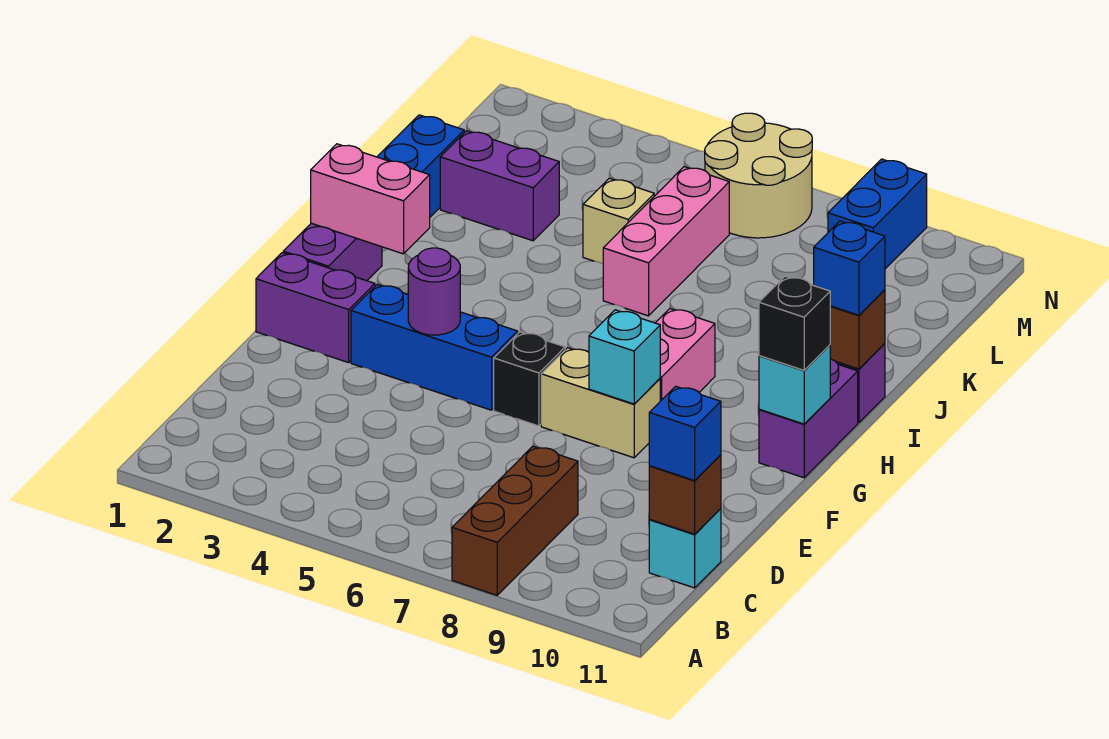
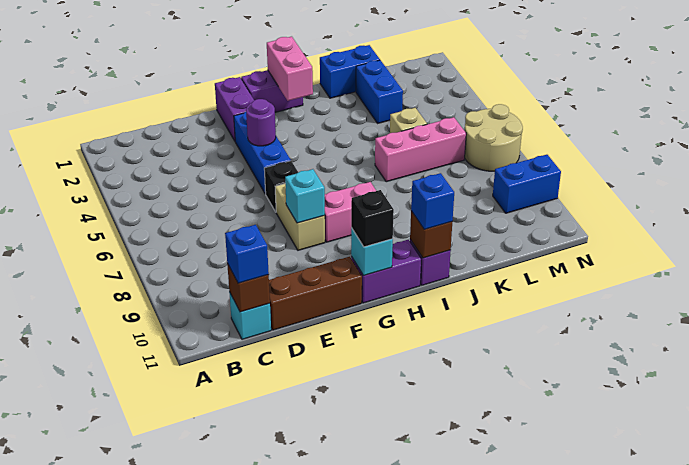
brown brick A8:C8 level 1 -> brown brick D11:F11 level 1
purple brick K2:K3 level 1 -> blue brick K2:K3 level 1

